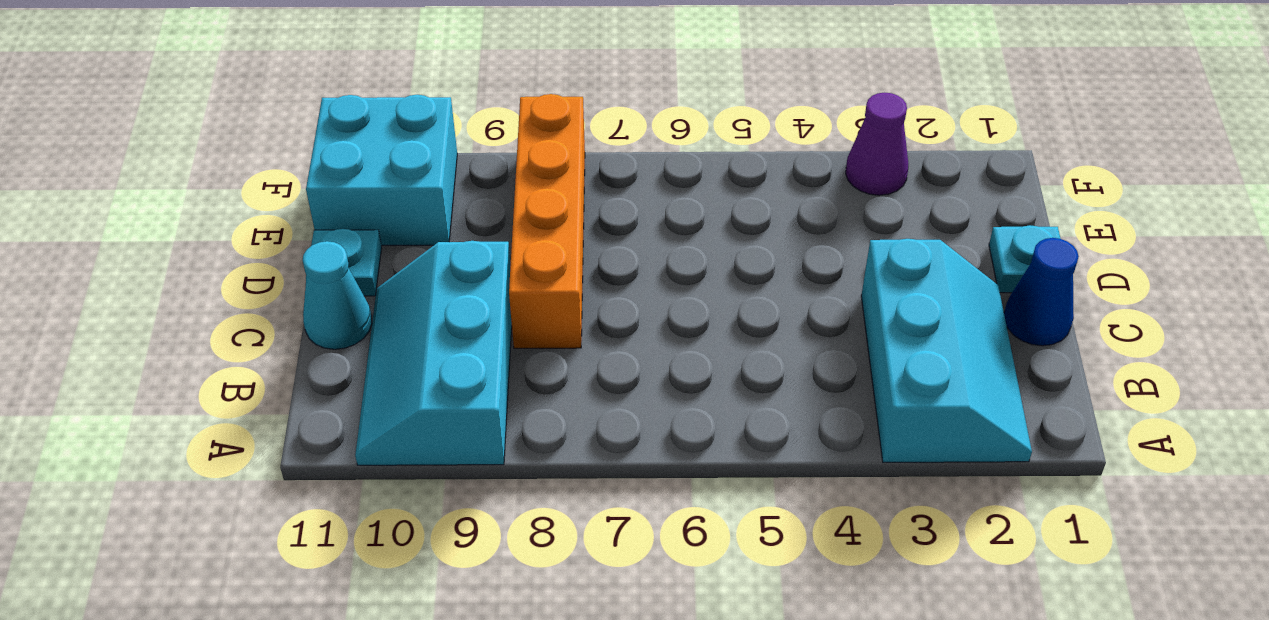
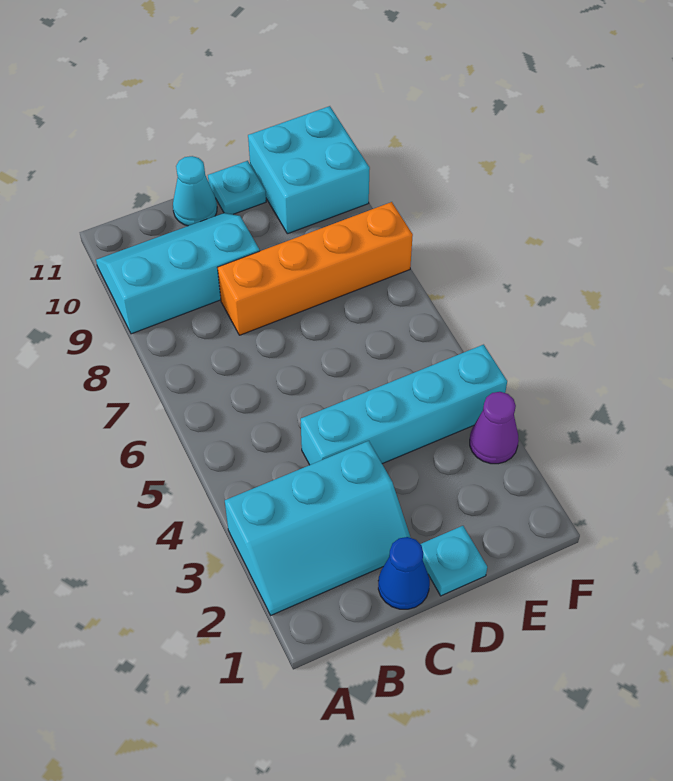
none -> cyan brick C4:F4 level 1

